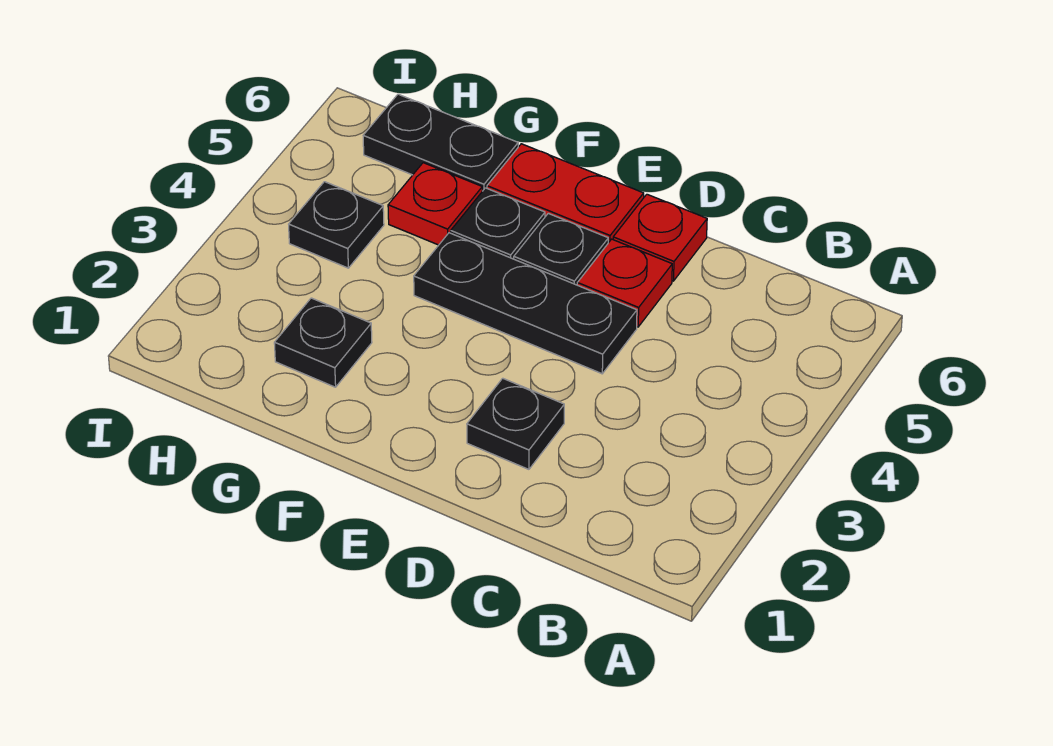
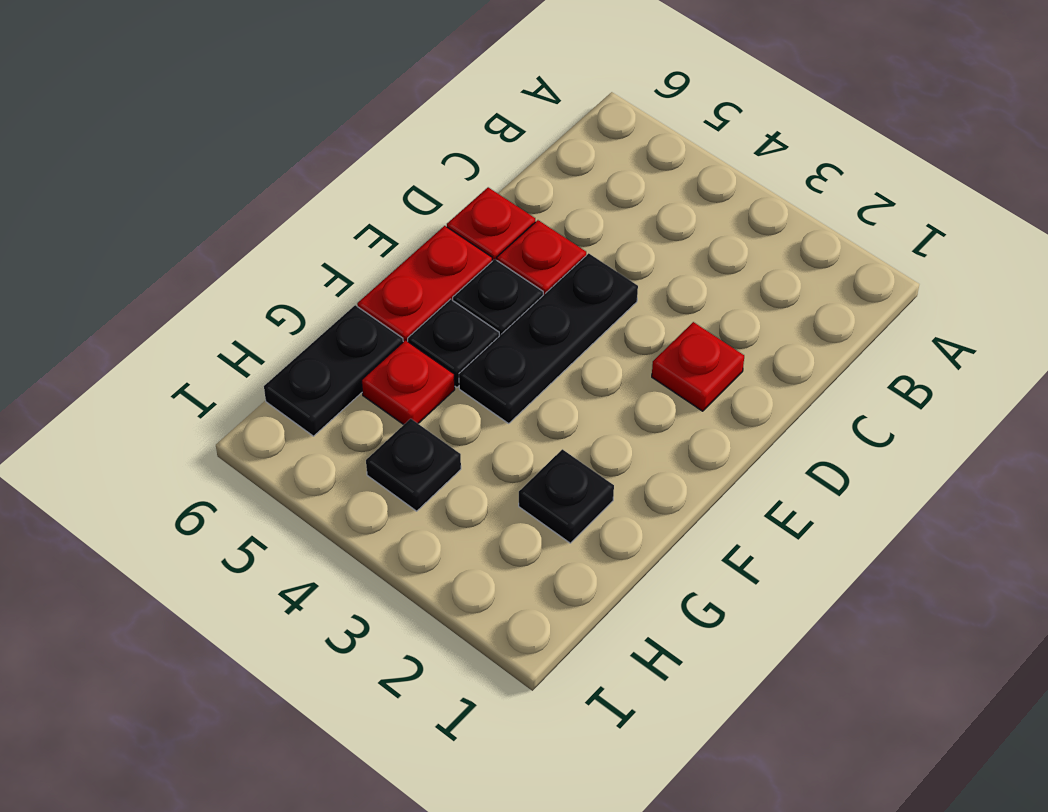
black plate D2 level 1 -> red plate D2 level 1

